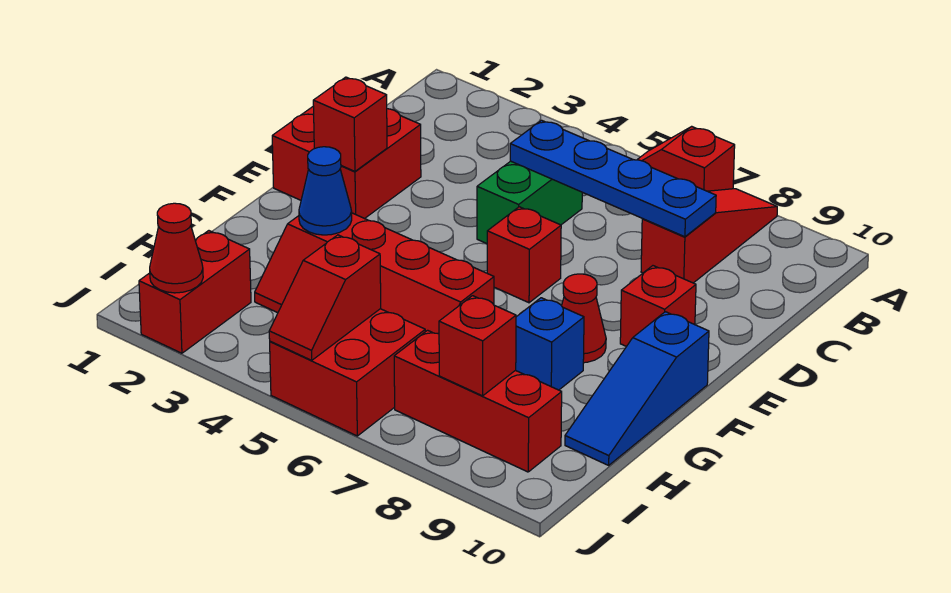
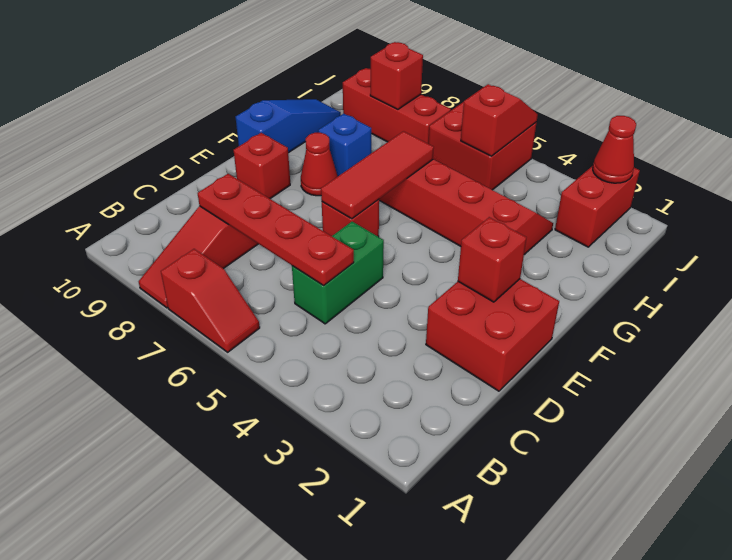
blue plate C5:C8 level 2 -> red plate C5:C8 level 2
none -> red tile E6:G6 level 2
blue cone G3 level 2 -> none

